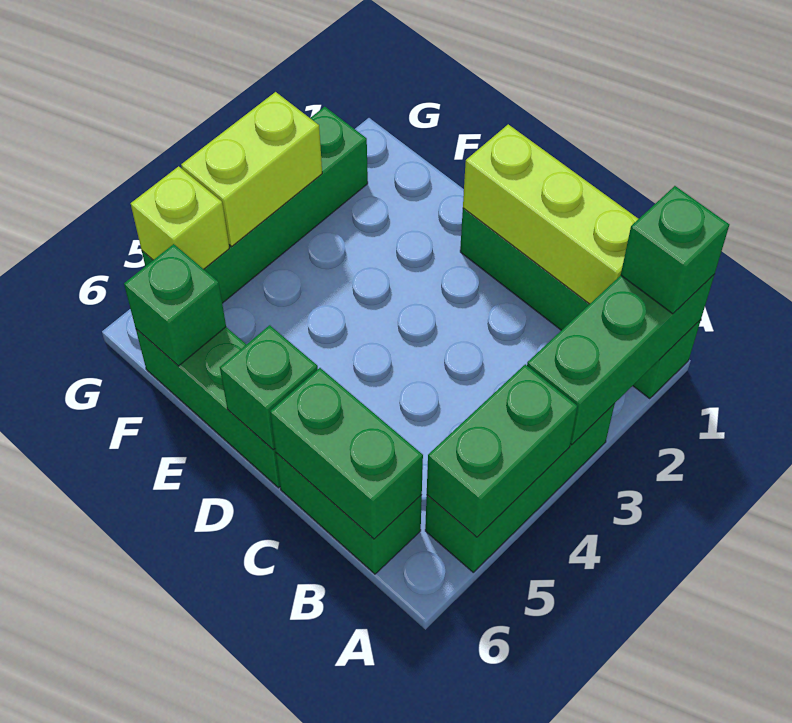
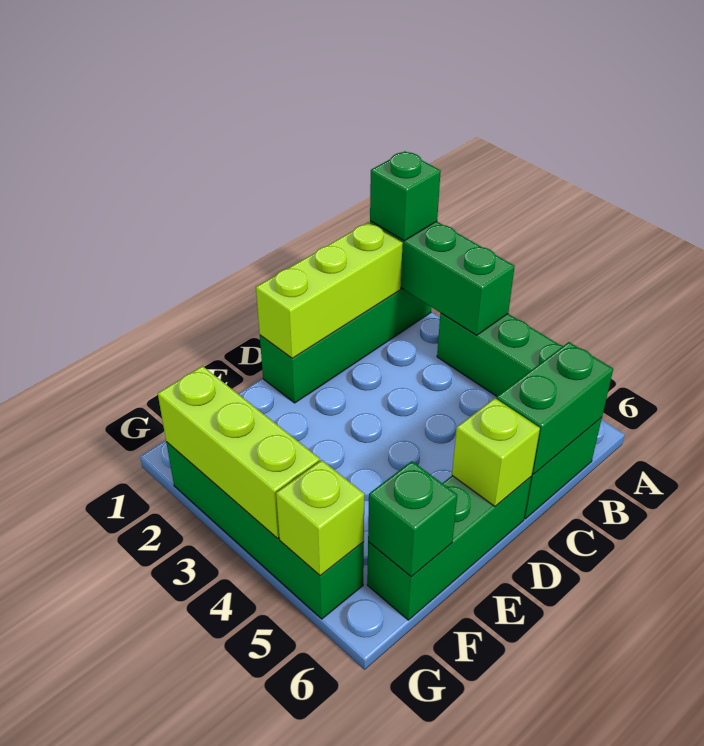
green brick A4:A5 level 2 -> none
green brick D6 level 2 -> lime brick D6 level 2
lime brick G3:G4 level 2 -> lime brick G2:G4 level 2

